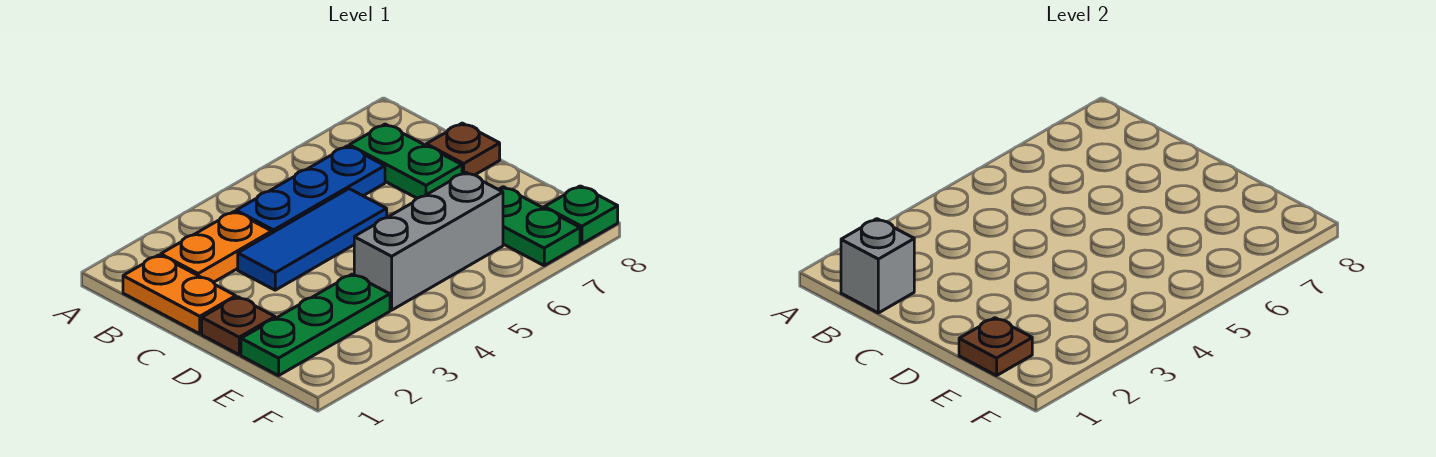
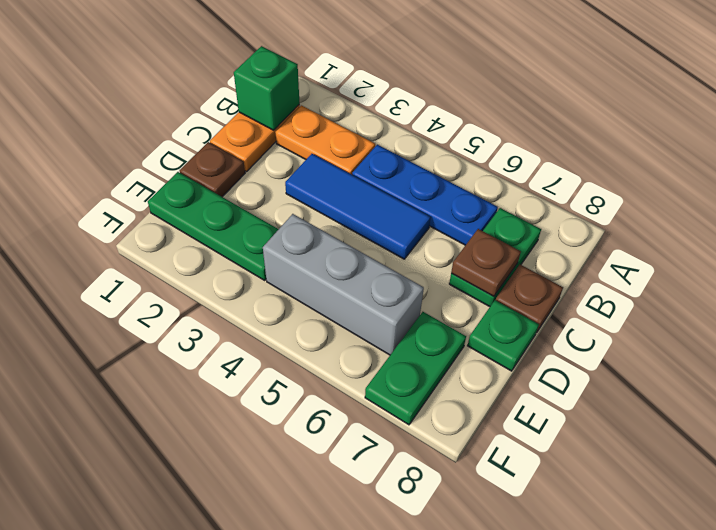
grey brick B1 level 2 -> green brick B1 level 2
brown plate E1 level 2 -> brown plate C7 level 2
green plate F8 level 1 -> green plate D8 level 1

